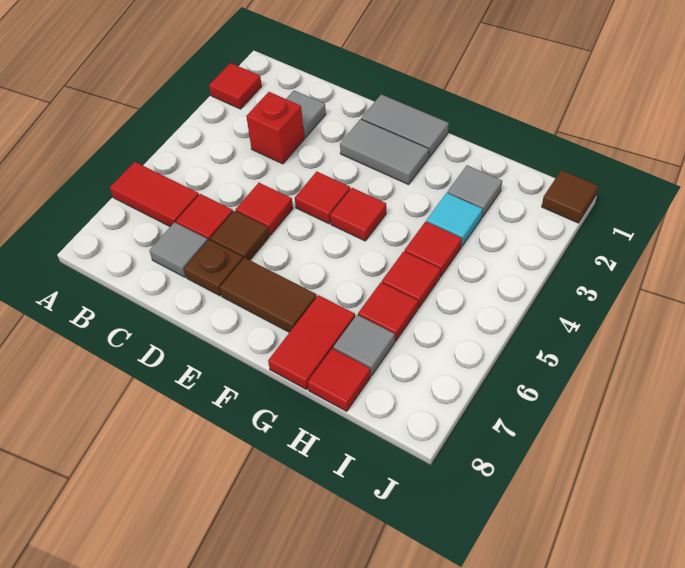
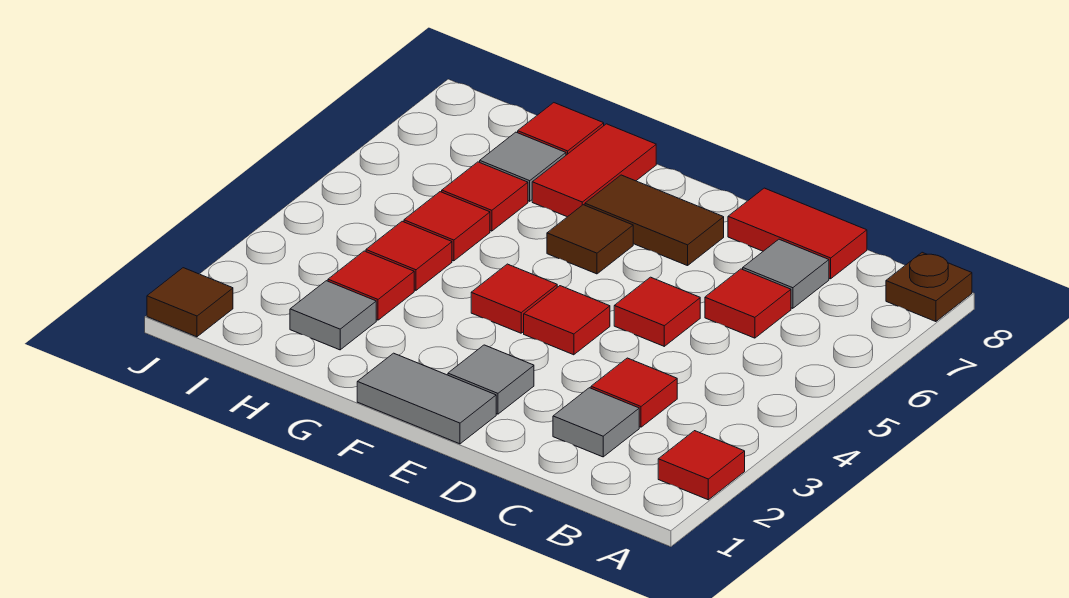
red tile A6:B6 level 1 -> red tile C8:D8 level 1
red brick C3 level 1 -> red tile C3 level 1
brown tile D6 level 1 -> brown tile F6 level 1
brown plate D7 level 1 -> brown plate A8 level 1
grey tile E2:F2 level 1 -> grey tile E2 level 1
cyan tile H3 level 1 -> red tile H3 level 1

